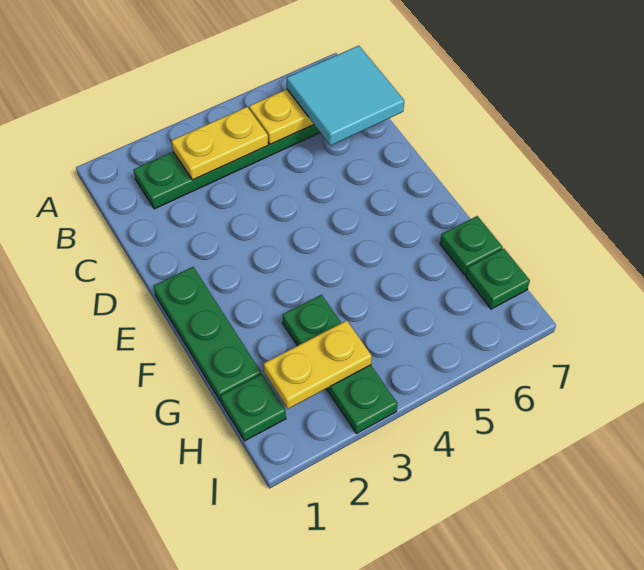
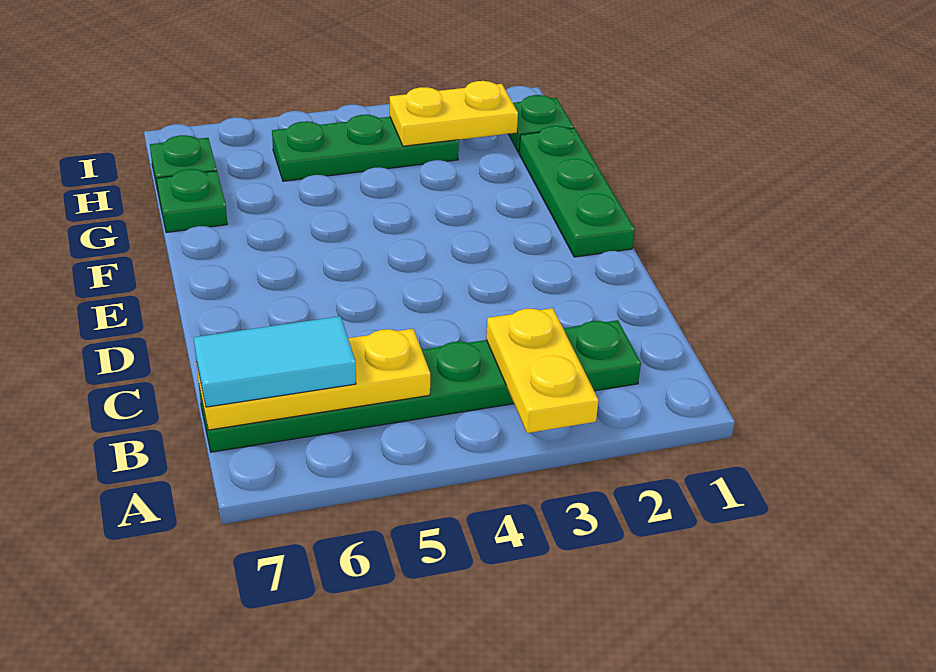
yellow plate B3:B4 level 2 -> yellow plate A3:B3 level 2
cyan tile B6:C7 level 3 -> cyan tile B6:B7 level 3
green plate G3:I3 level 1 -> green plate H3:H5 level 1

